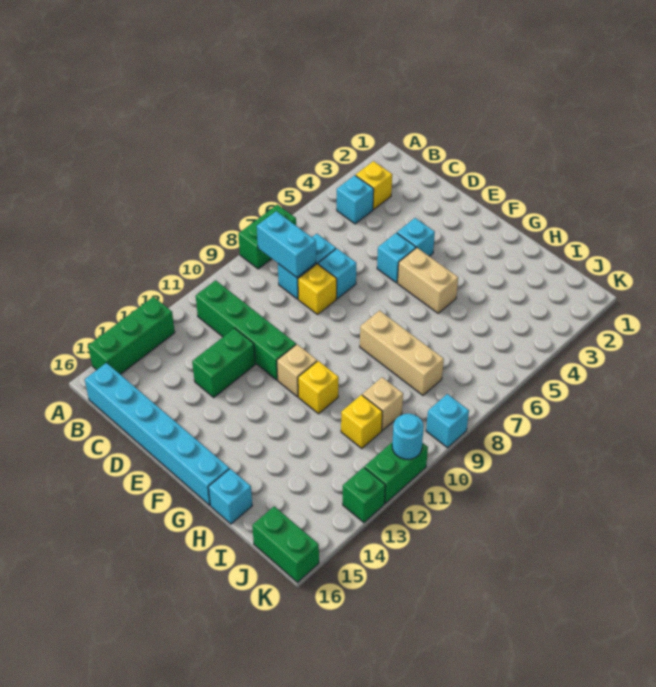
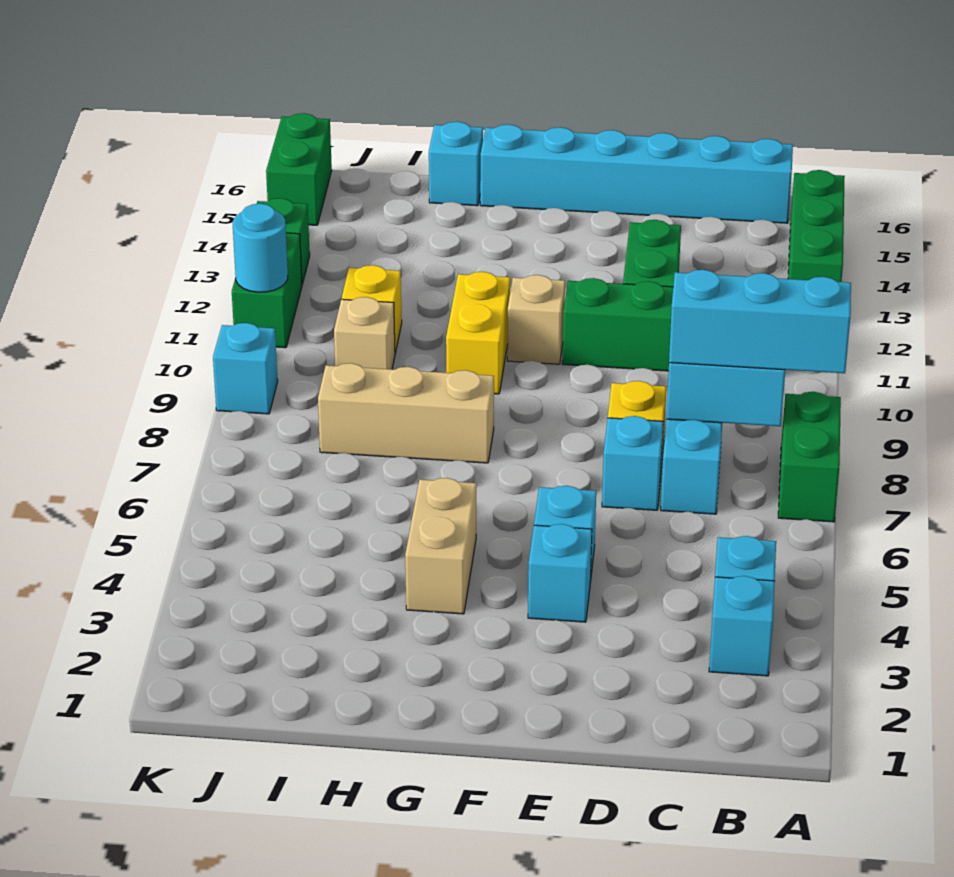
none -> cyan brick A8:C8 level 3
yellow brick B3 level 1 -> cyan brick B3 level 1
tan brick F5:G5 level 1 -> tan brick G4:G5 level 1
yellow brick G11 level 1 -> yellow brick G10:G11 level 1
green brick J16:K16 level 1 -> green brick K15:K16 level 1

